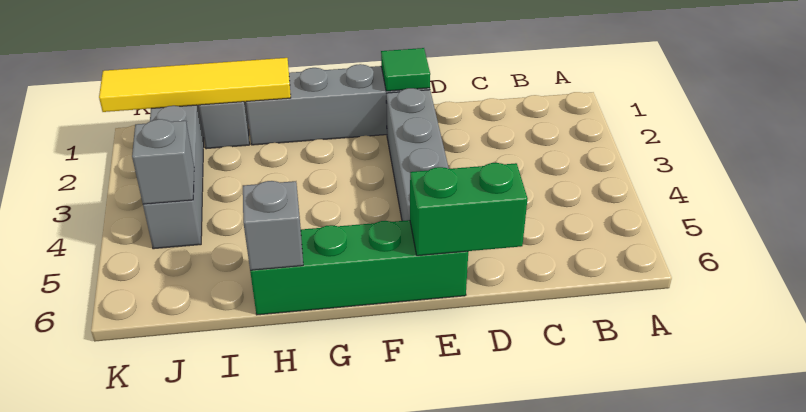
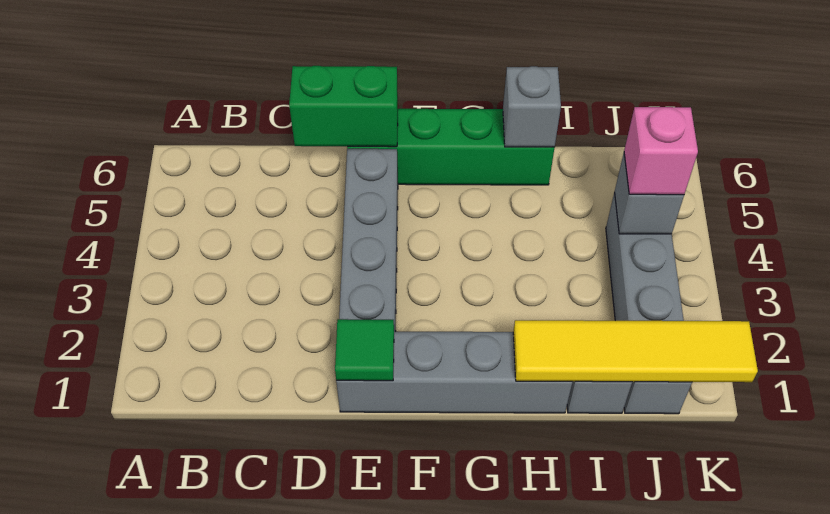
none -> pink brick J4 level 3

